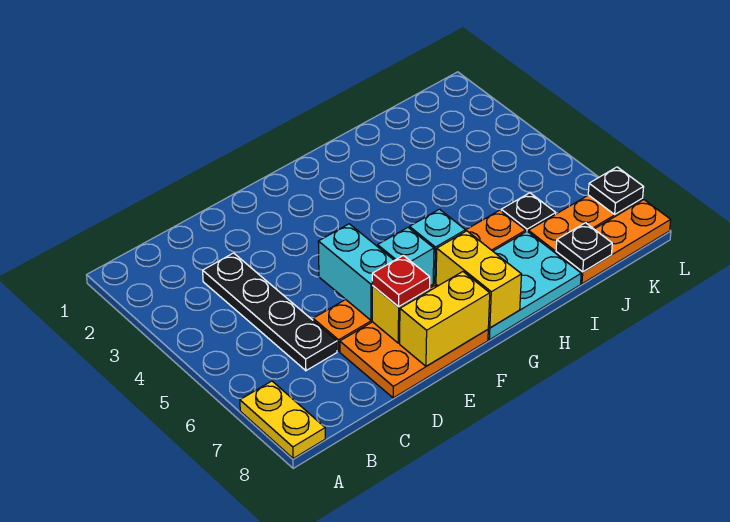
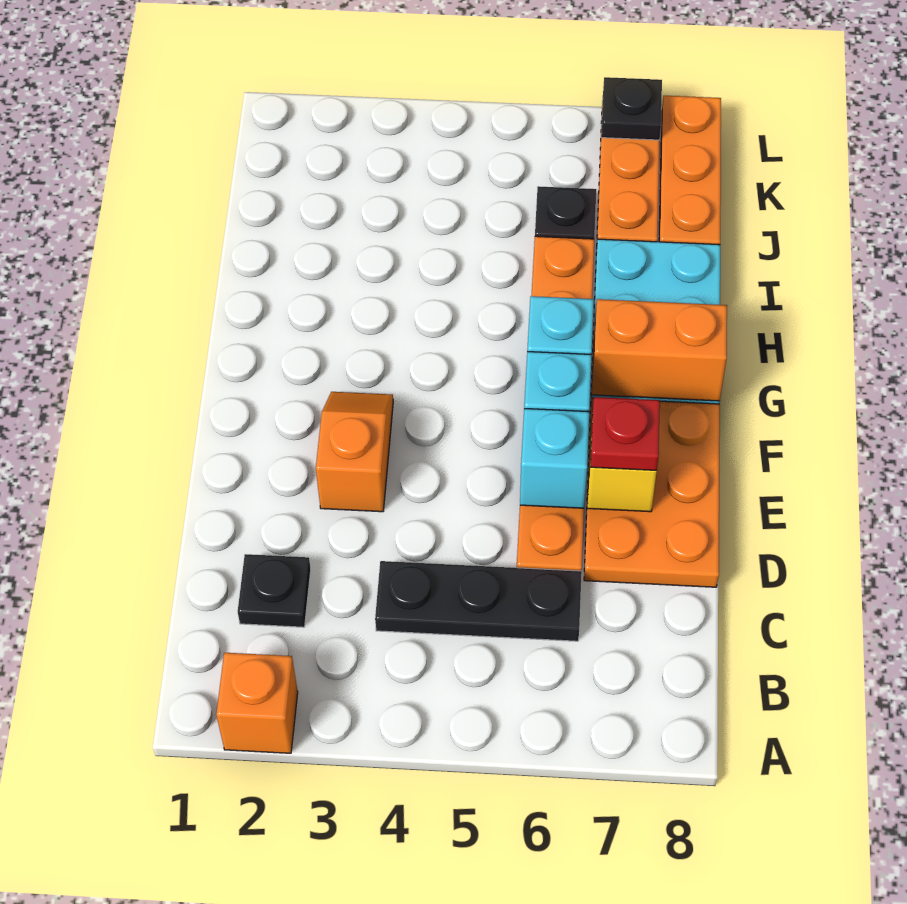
none -> orange brick A2 level 1
yellow plate A7:A8 level 1 -> none
black plate C3:C6 level 1 -> black plate C4:C6 level 1
none -> orange slope E3:F3 level 1 top E
cyan brick E5:E6 level 2 -> cyan brick E6 level 2
yellow brick E8:F8 level 2 -> none
yellow brick G7:G8 level 2 -> orange brick G7:G8 level 2
black plate J8 level 2 -> black plate C2 level 1

